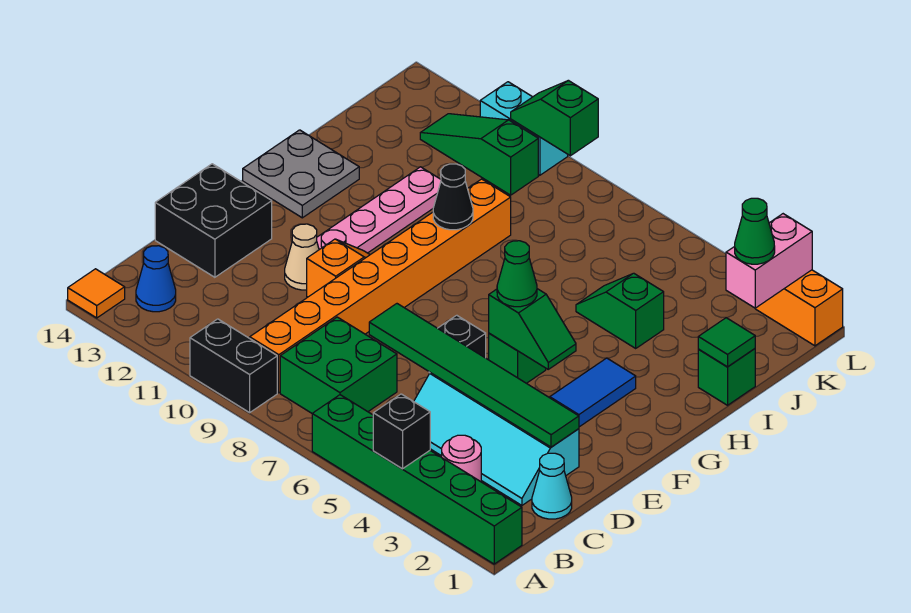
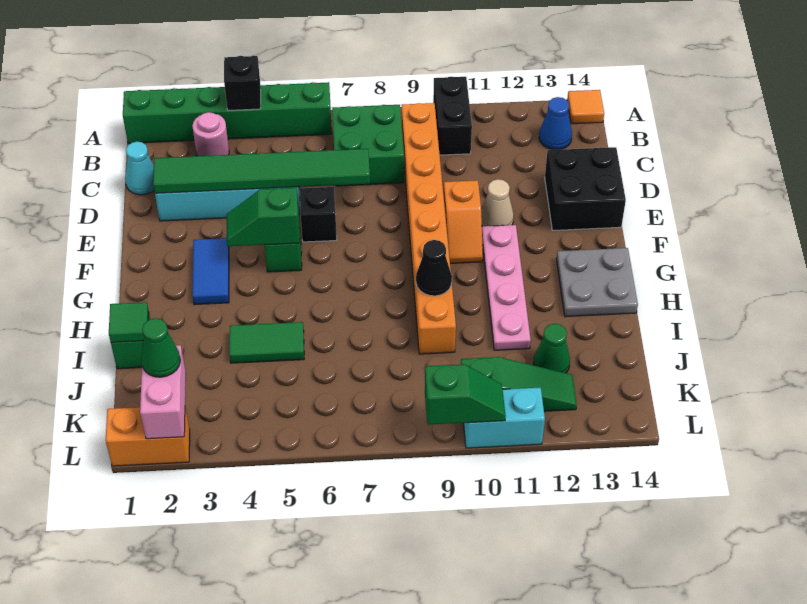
black brick A9:A10 level 1 -> black brick A10:B10 level 1
green cone F5 level 3 -> green cone J12 level 1
green slope I4:I5 level 1 top 4 -> green tile I4:I5 level 1

